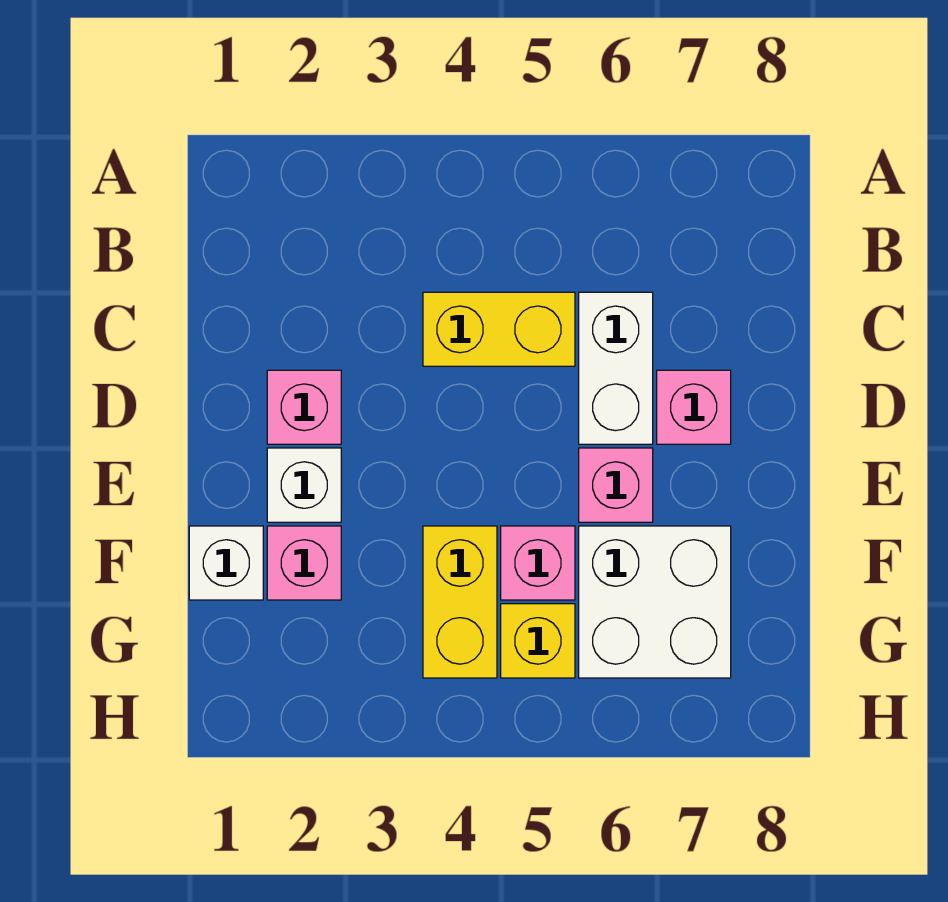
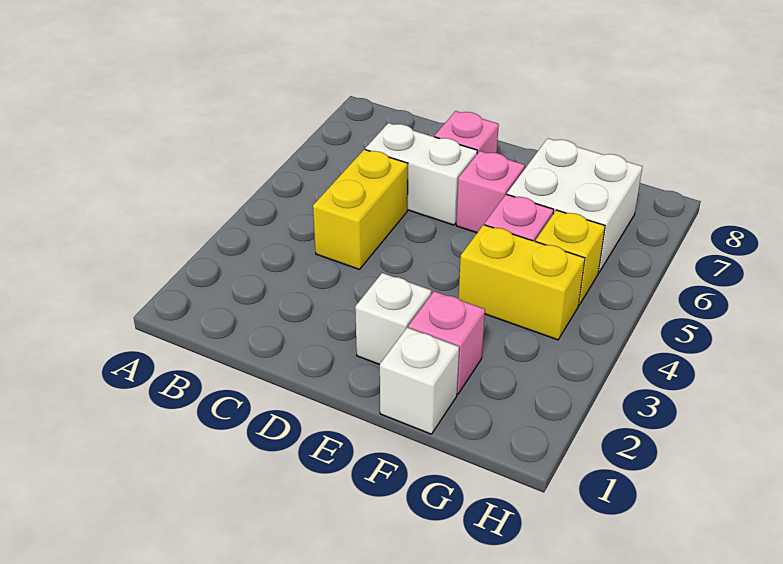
pink brick D2 level 1 -> none

